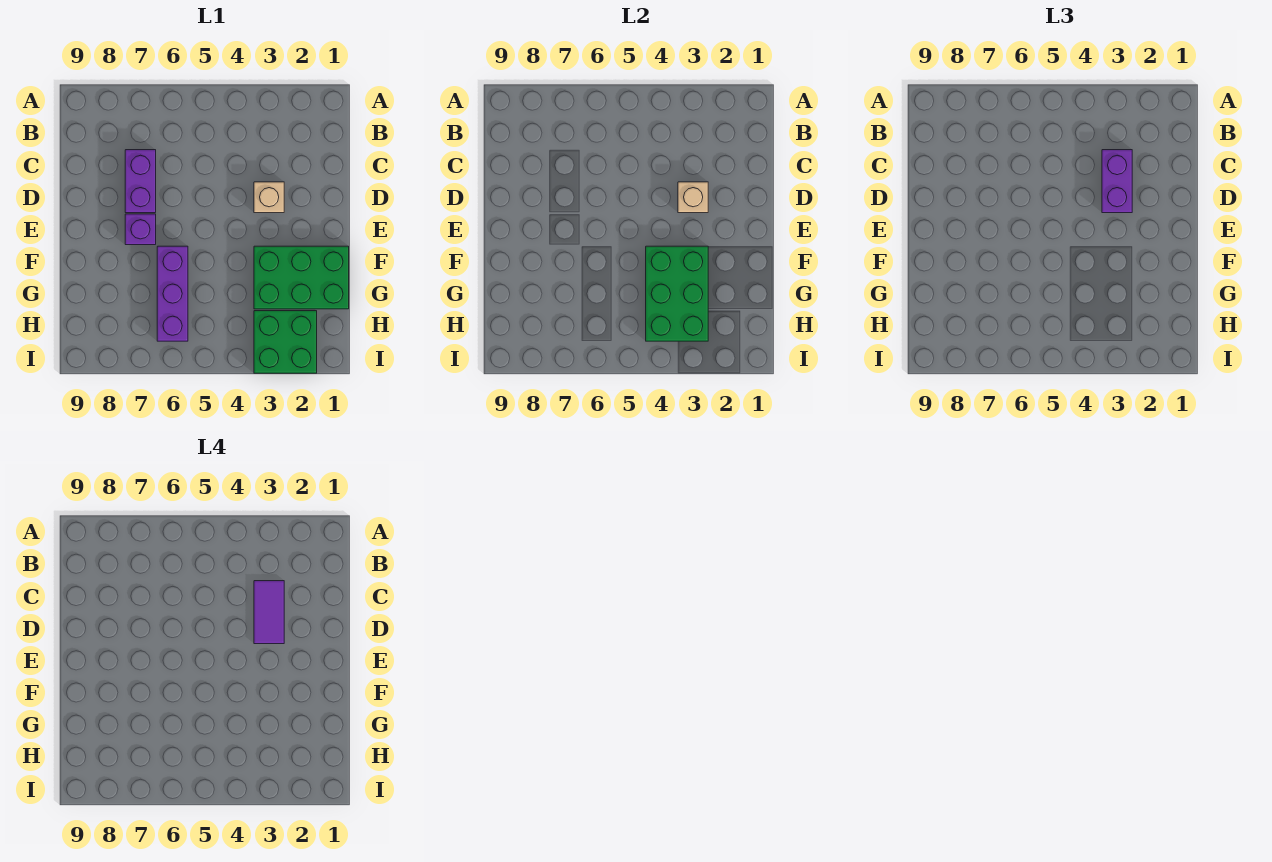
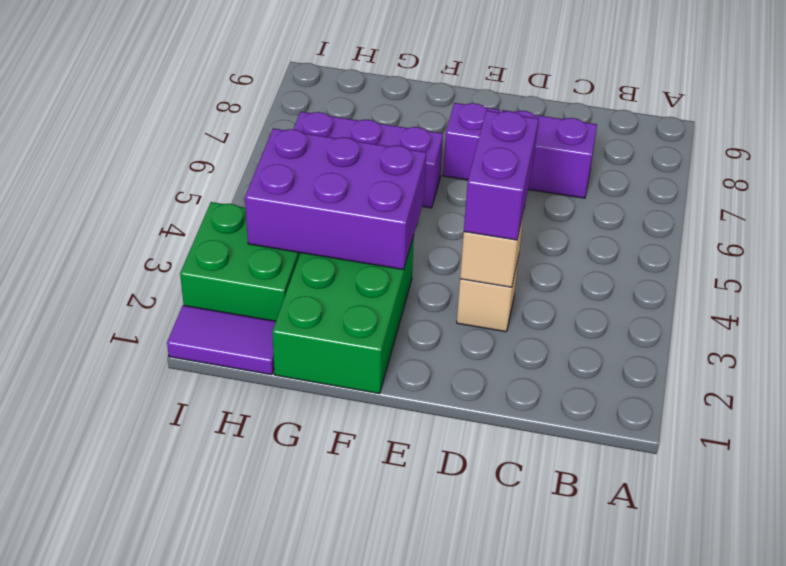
purple brick C3:D3 level 3 -> purple brick D3:D4 level 3
purple tile C3:D3 level 4 -> purple tile H1:I1 level 1
green brick F3:H4 level 2 -> purple brick F3:H4 level 2

